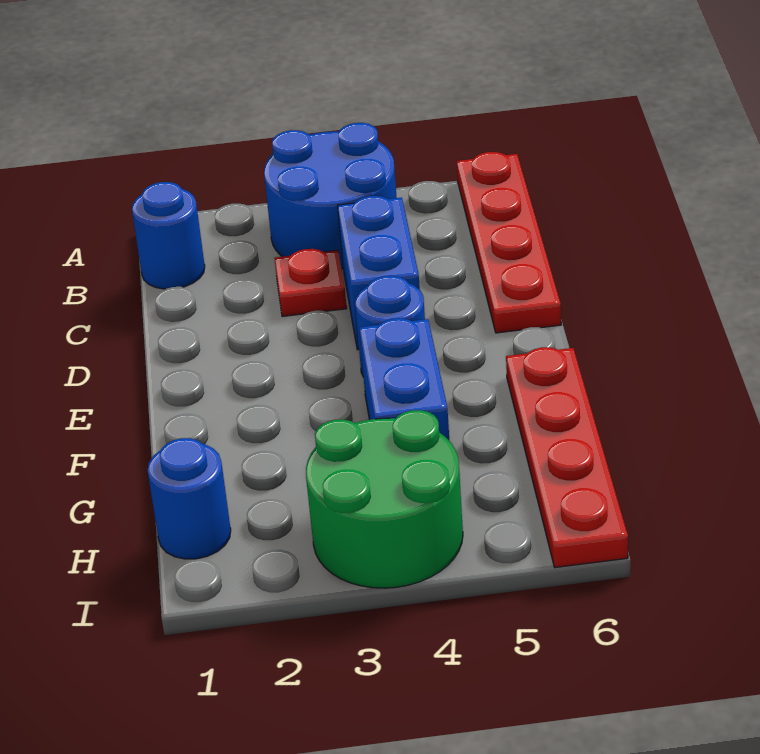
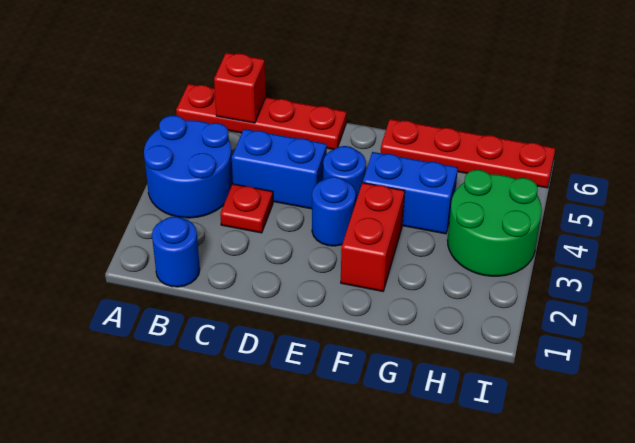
none -> red brick B6 level 2
none -> red brick F2:F3 level 1
blue round brick H1 level 1 -> blue round brick E3 level 1

